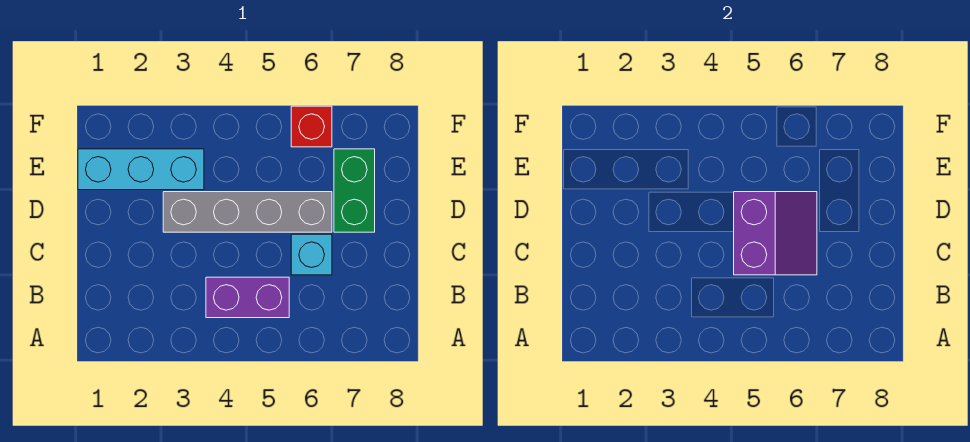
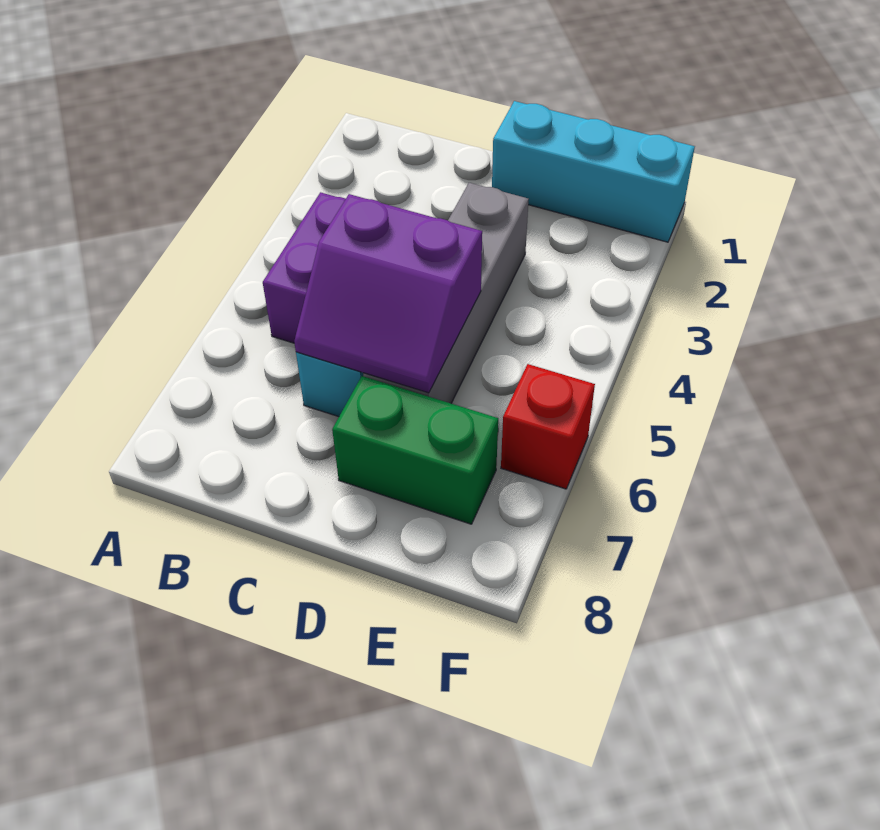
cyan brick E1:E3 level 1 -> cyan brick D1:F1 level 1

